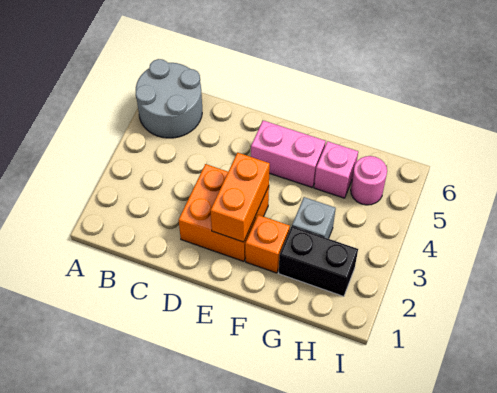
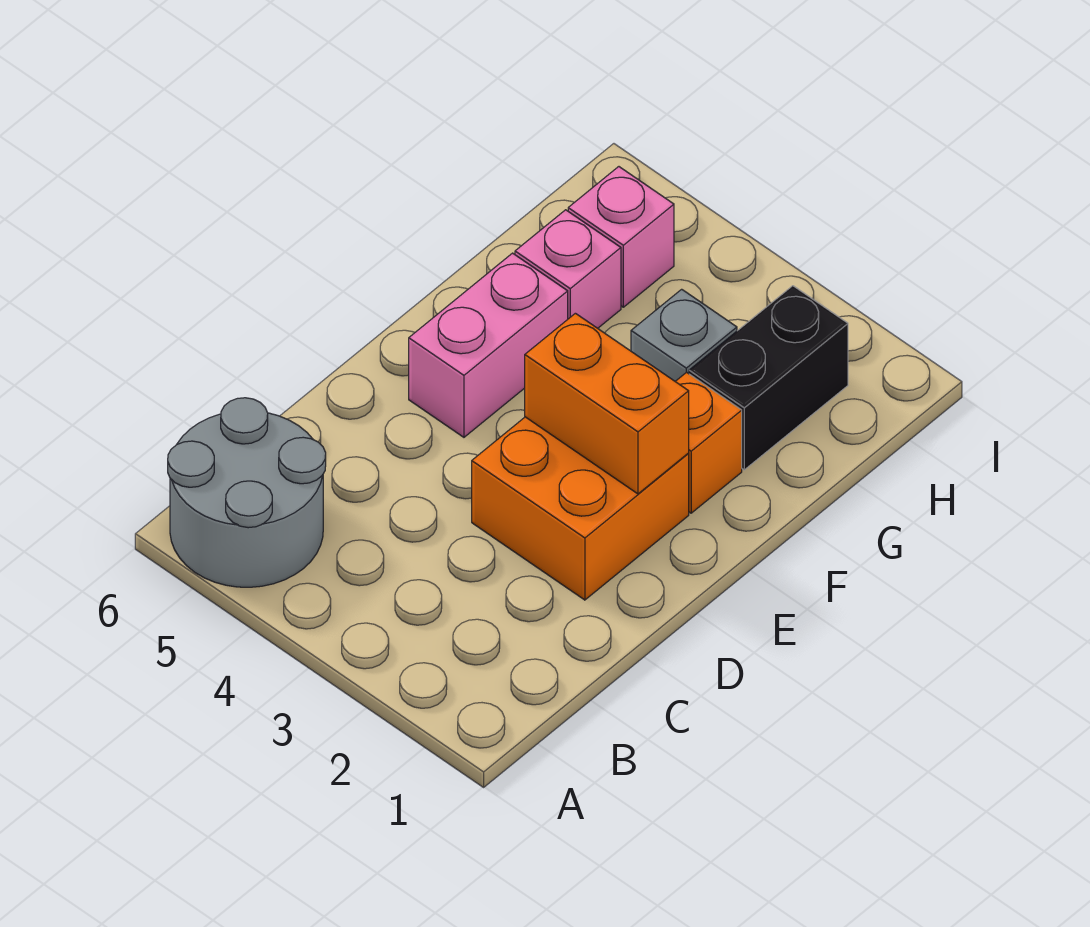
pink round brick H5 level 1 -> pink brick H5 level 1

